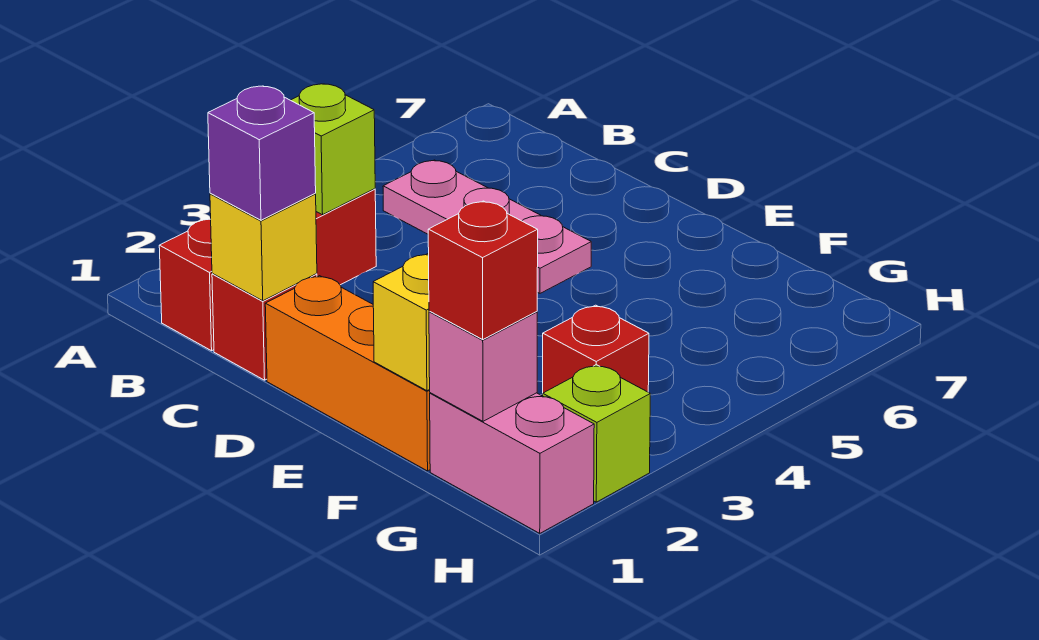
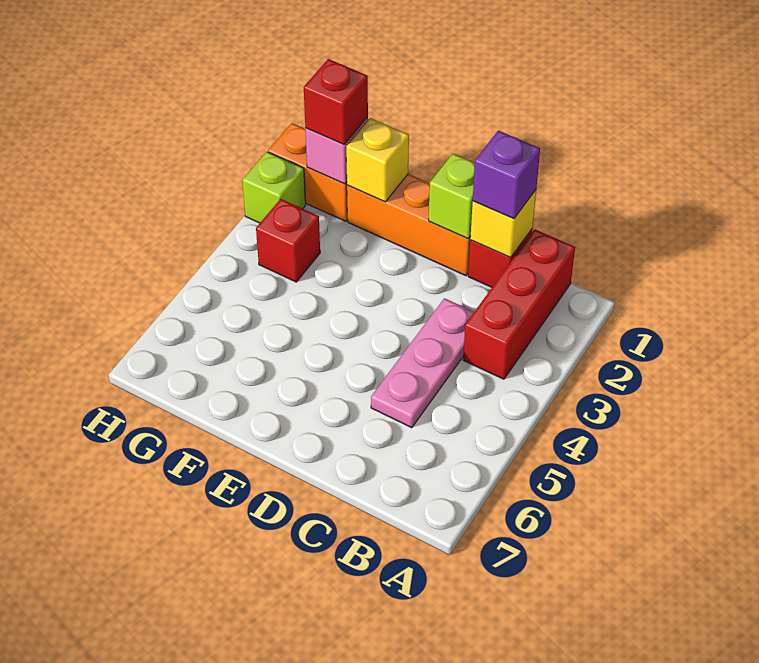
lime brick B3 level 2 -> lime brick D1 level 2
pink plate B5:D5 level 1 -> pink plate C3:C5 level 1
pink brick G1:H1 level 1 -> orange brick G1:H1 level 1

